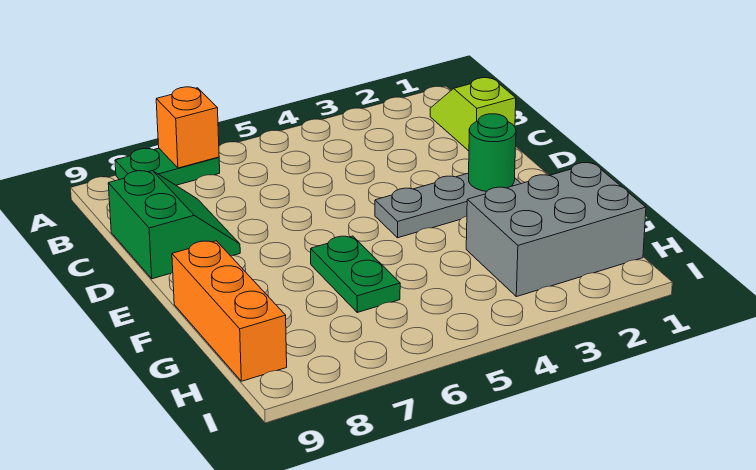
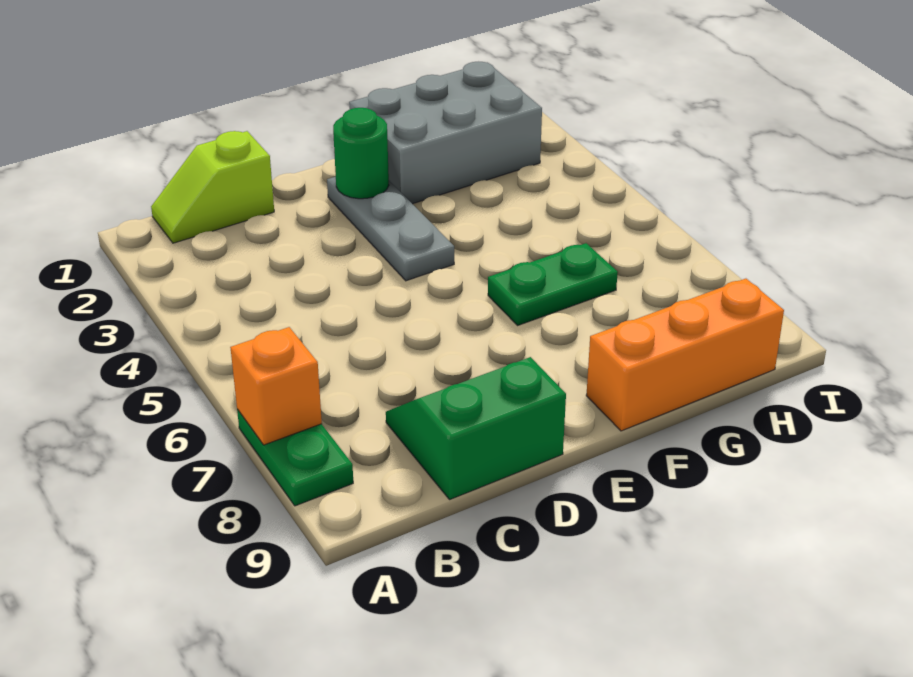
grey brick G1:H3 level 1 -> grey brick F1:H2 level 1

